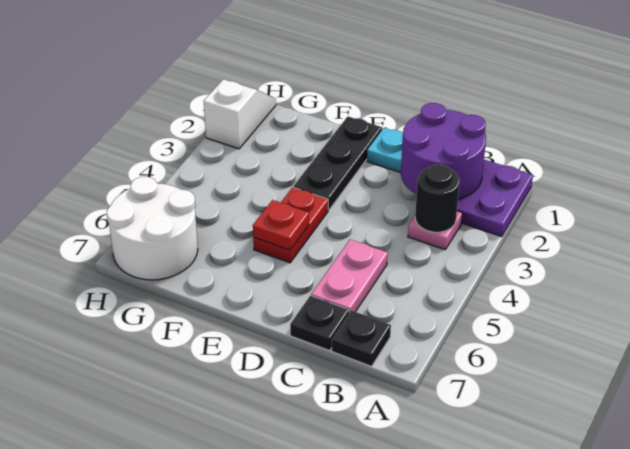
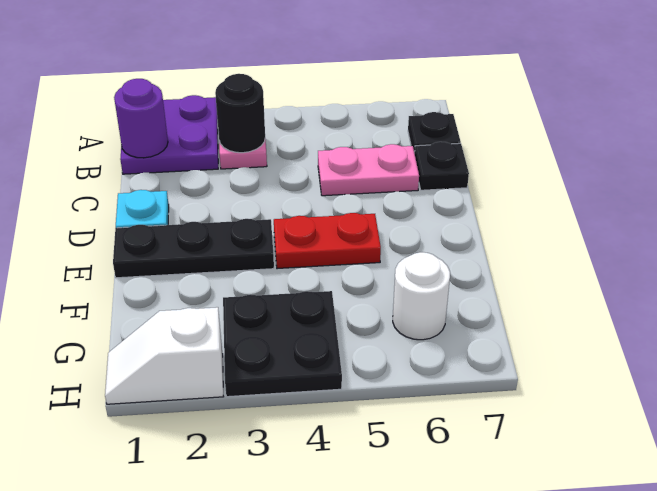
purple round brick B1:C2 level 2 -> purple round brick B1 level 2
red plate E5 level 2 -> none
none -> black plate G3:H4 level 1
white round brick G6:H7 level 1 -> white round brick G6 level 1

